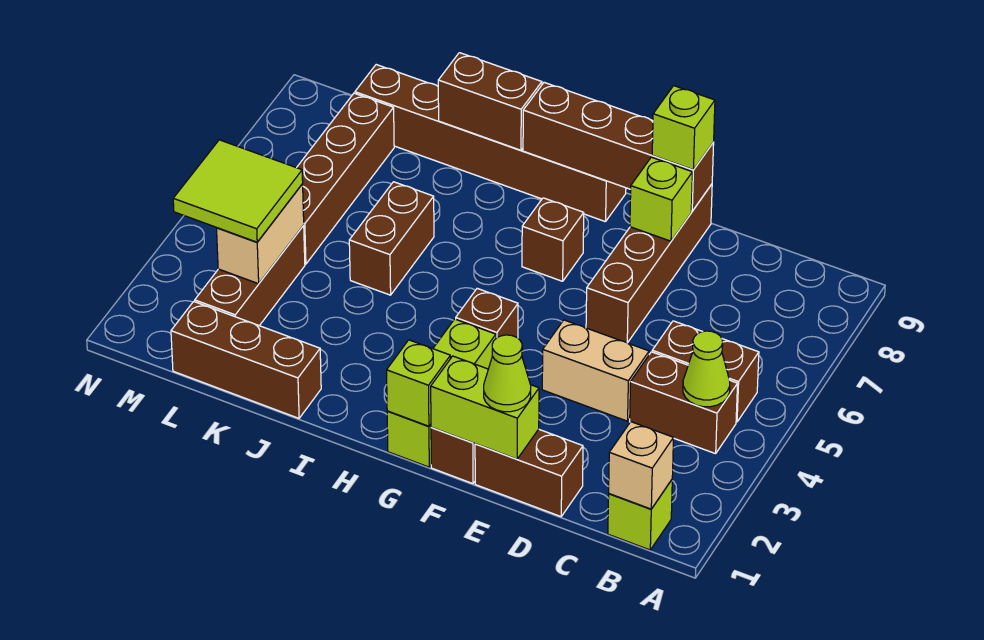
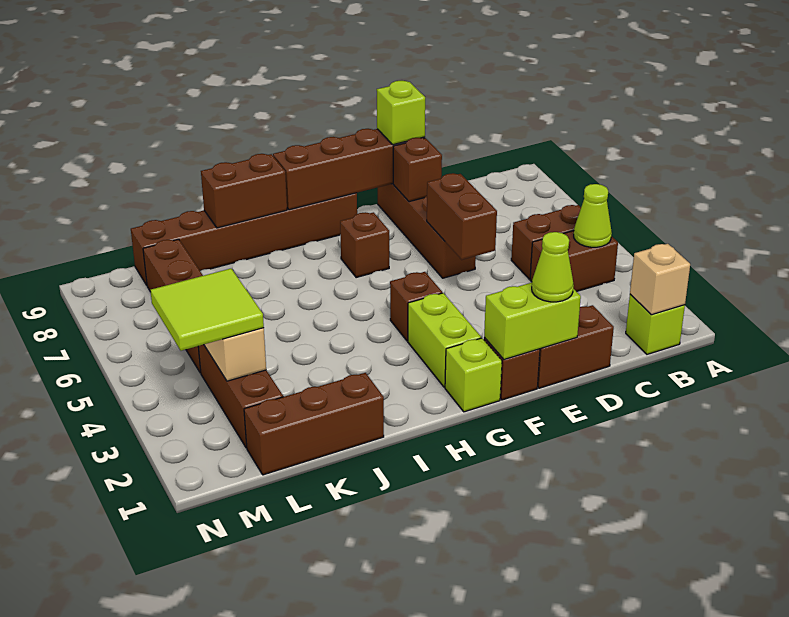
tan brick D4:E4 level 1 -> none
lime brick E8 level 2 -> brown brick E8 level 2
lime brick G1 level 2 -> none
brown brick J5:J6 level 1 -> brown brick E5:E6 level 2

